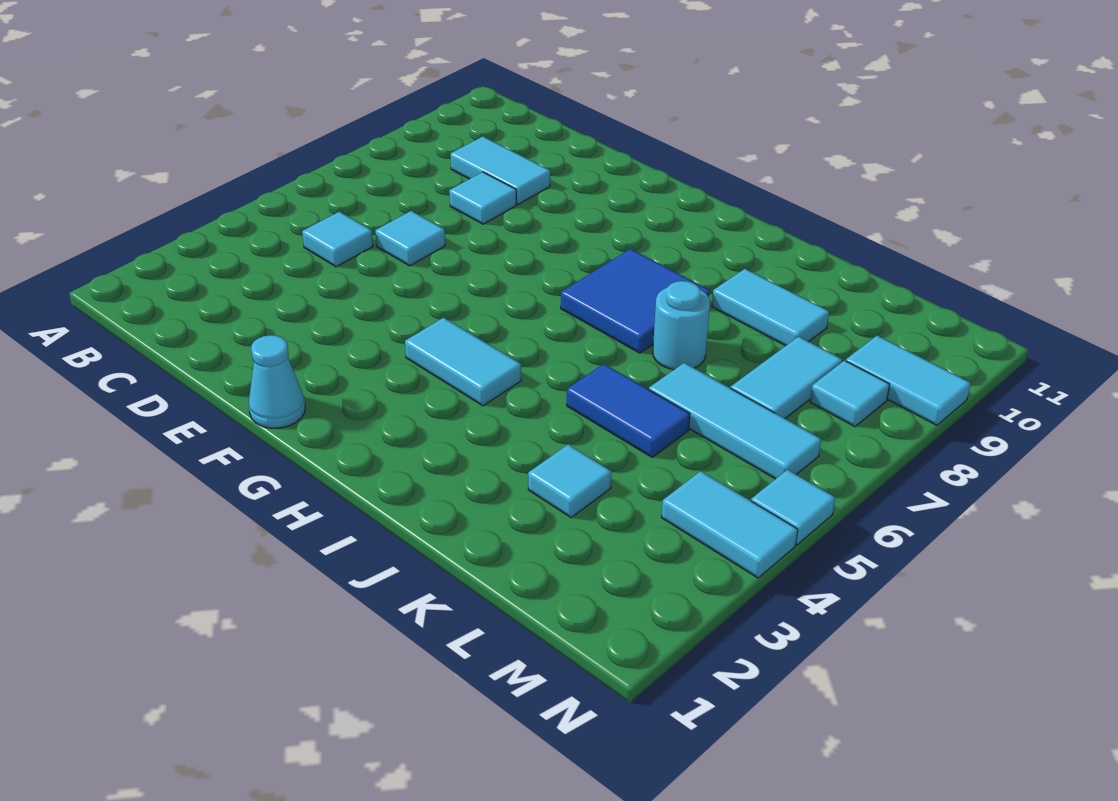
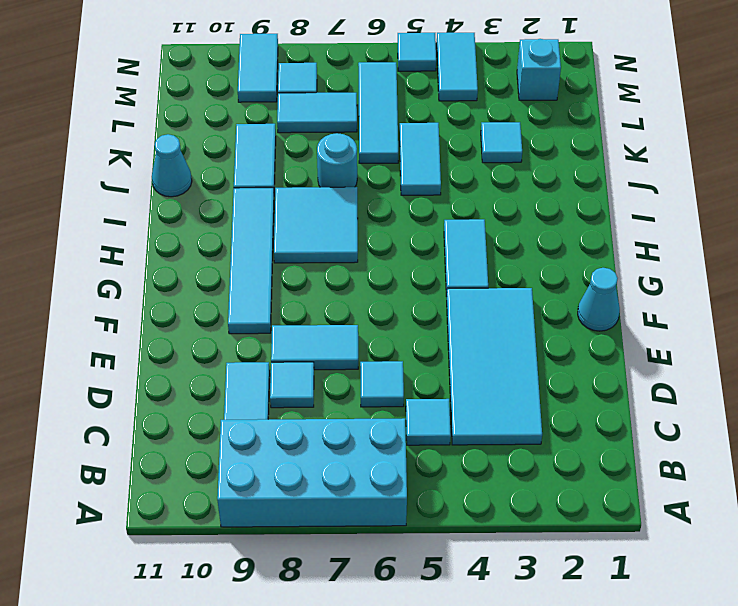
none -> cyan brick A6:B9 level 1
none -> cyan tile C3:F4 level 1
none -> cyan tile E7:E8 level 1
none -> cyan tile F9:I9 level 1
blue tile H7:I8 level 1 -> cyan tile H7:I8 level 1
blue tile J5:K5 level 1 -> cyan tile J5:K5 level 1
none -> cyan cone J11 level 1
none -> cyan brick M2 level 1

